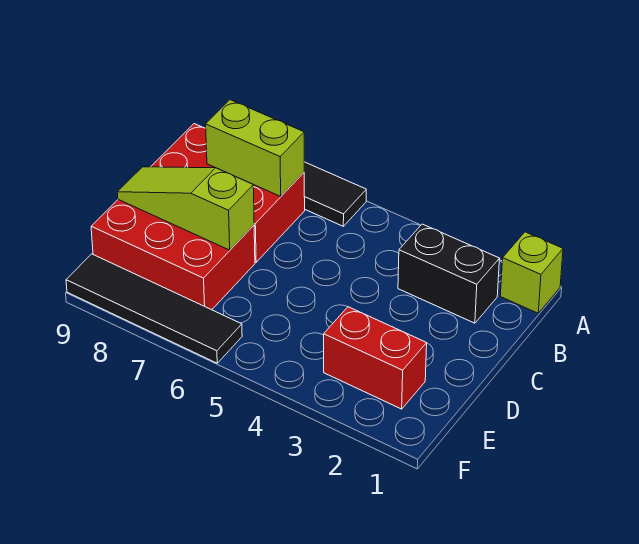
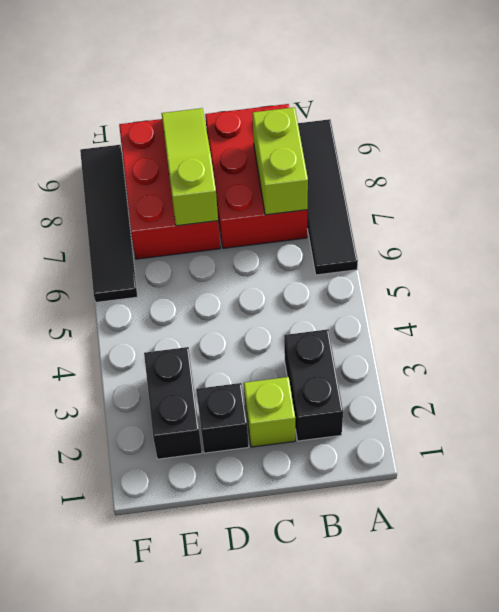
lime brick A1 level 1 -> lime brick C2 level 1
none -> black brick D2 level 1
red brick E2:E3 level 1 -> black brick E2:E3 level 1

